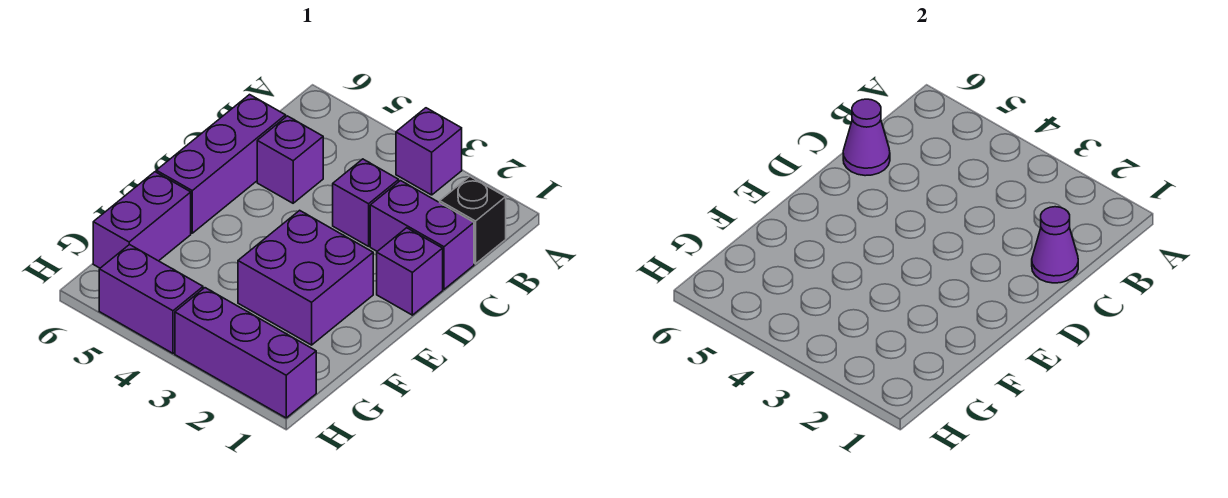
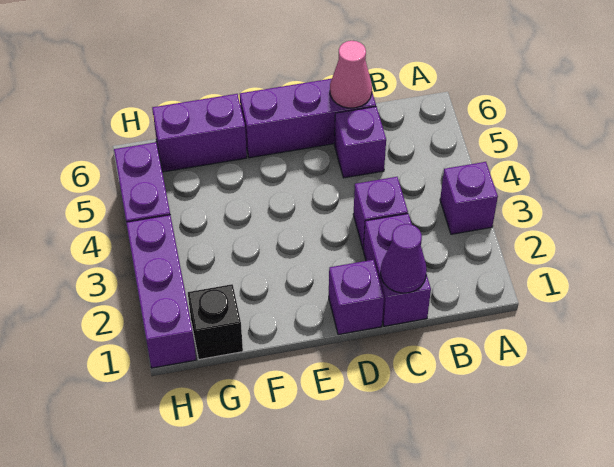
black brick B1 level 1 -> black brick G1 level 1
purple cone C6 level 2 -> pink cone C6 level 2
purple brick E2:F3 level 1 -> none

